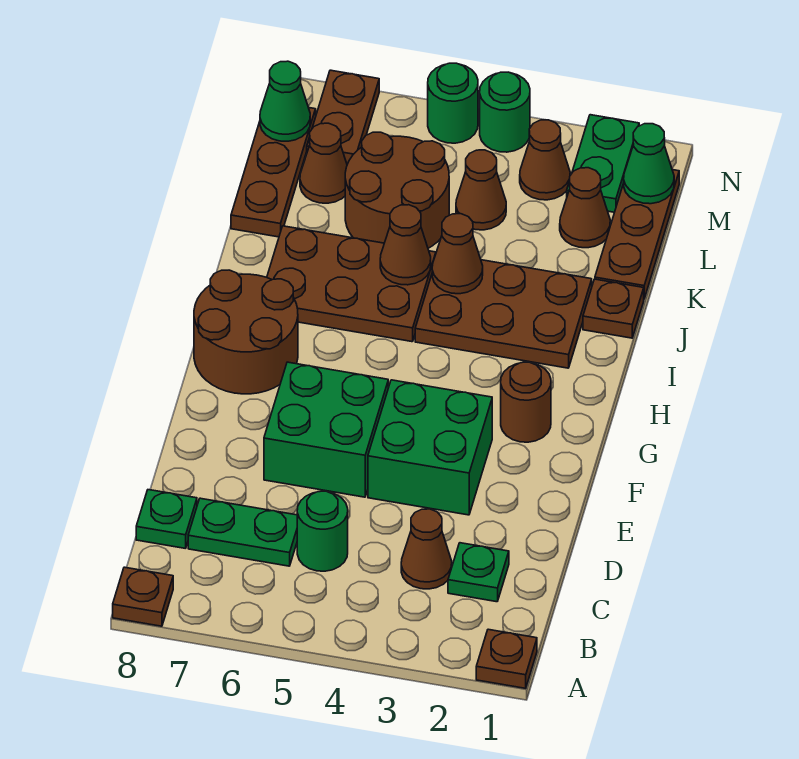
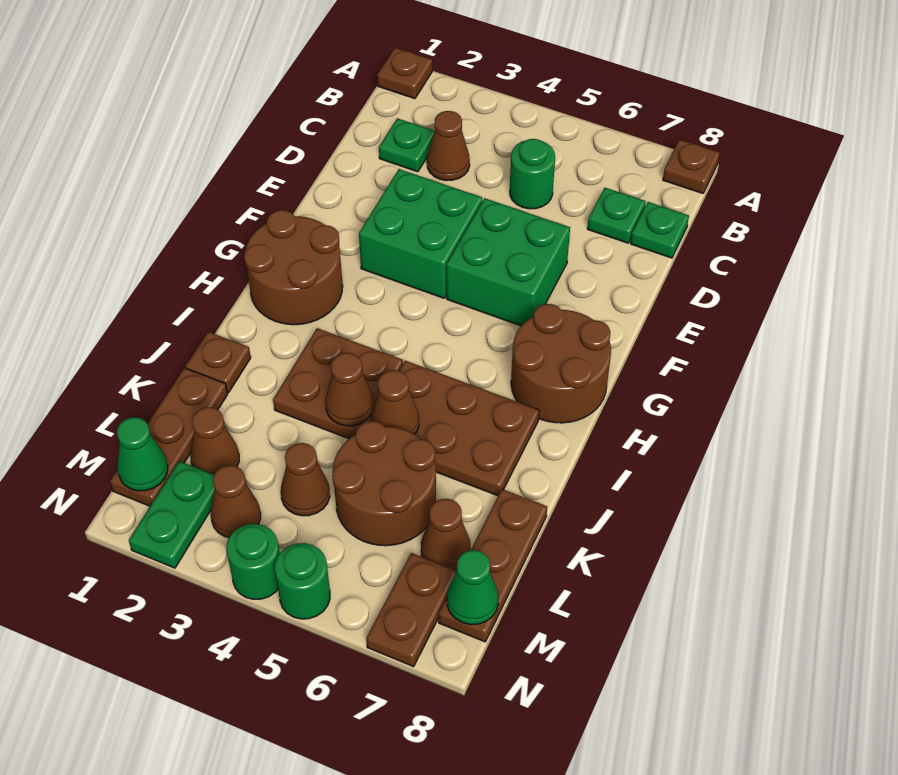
green plate C6:C7 level 1 -> green plate C7 level 1
brown round brick G2 level 1 -> brown round brick G1:H2 level 1
brown plate I2:J4 level 1 -> brown plate I3:J4 level 1

